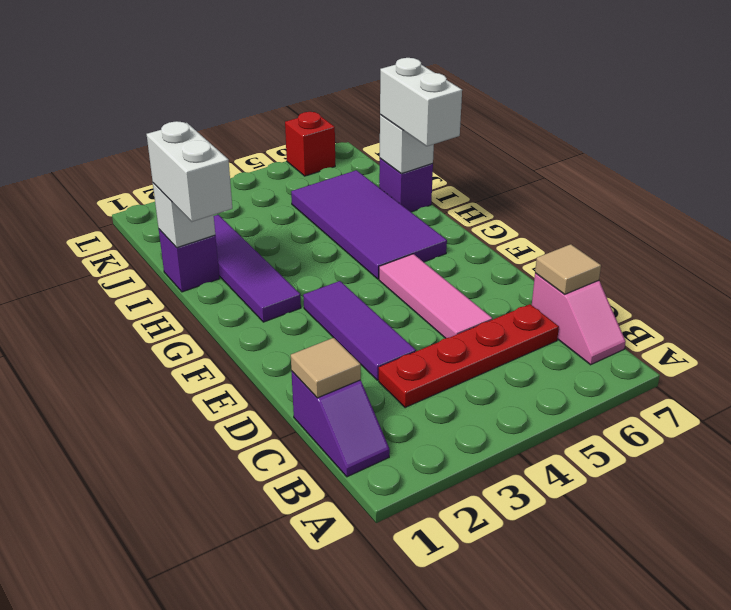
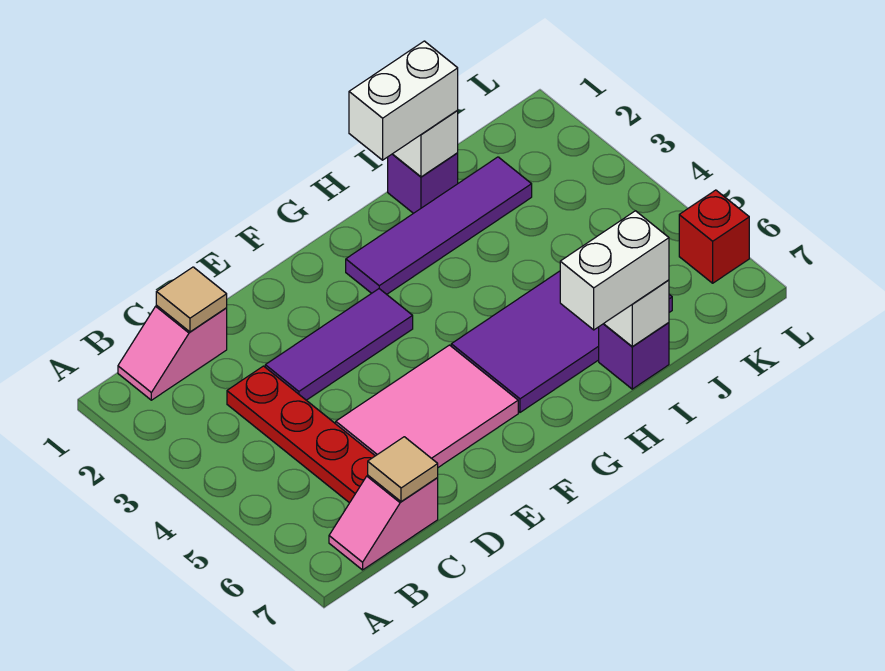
purple slope B1:C1 level 1 top C -> pink slope B1:C1 level 1 top C
pink tile D5:F5 level 1 -> pink tile D5:F6 level 1

